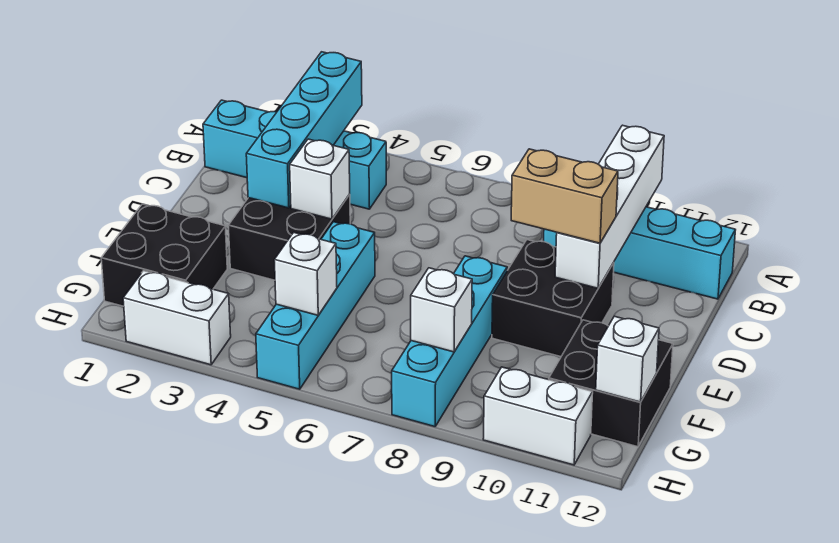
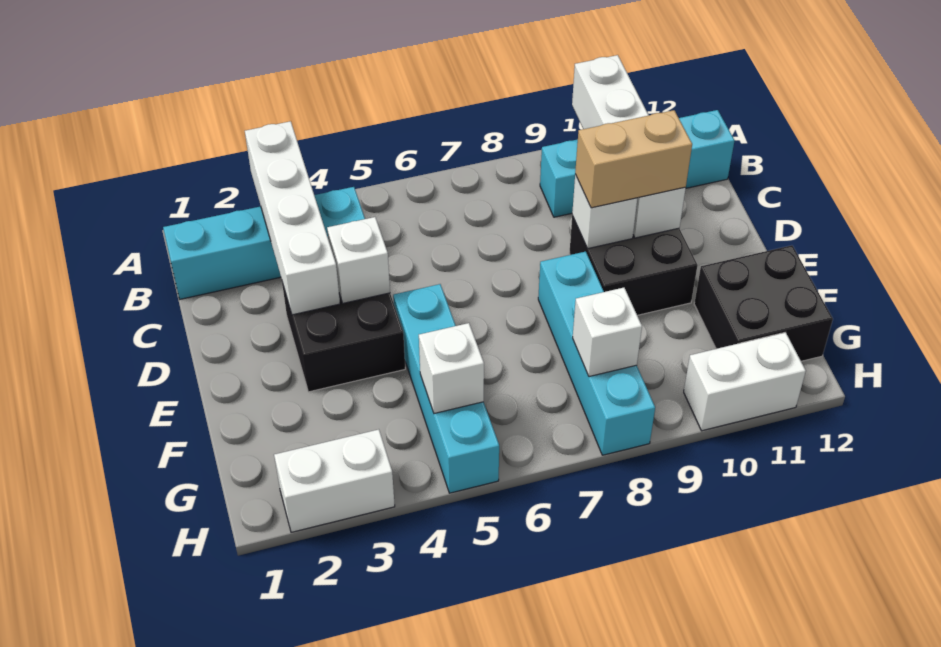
cyan brick A3:D3 level 2 -> white brick A3:D3 level 2
black brick F1:G2 level 1 -> none
white brick G12 level 2 -> white brick D9 level 2

